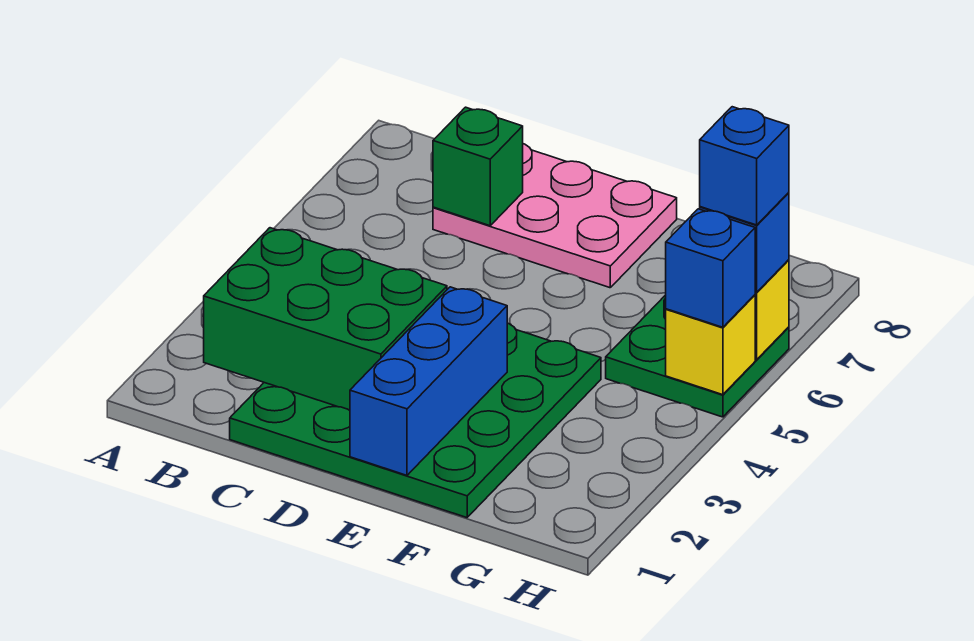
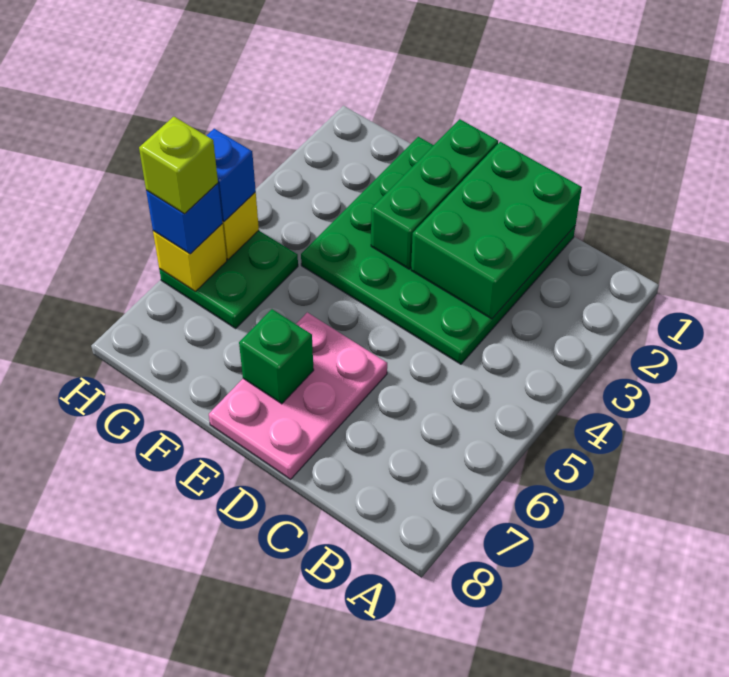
green brick B2:D3 level 2 -> green brick C1:D3 level 2
pink plate C7:E8 level 1 -> pink plate D6:E8 level 1
green brick C7 level 2 -> green brick E7 level 2
blue brick E1:E3 level 2 -> green brick E1:E3 level 2
blue brick H6 level 4 -> lime brick H6 level 4

